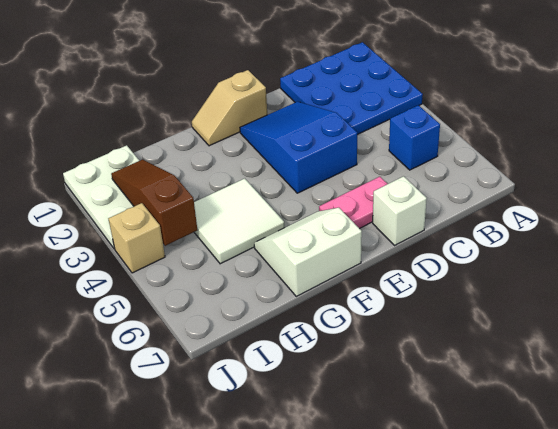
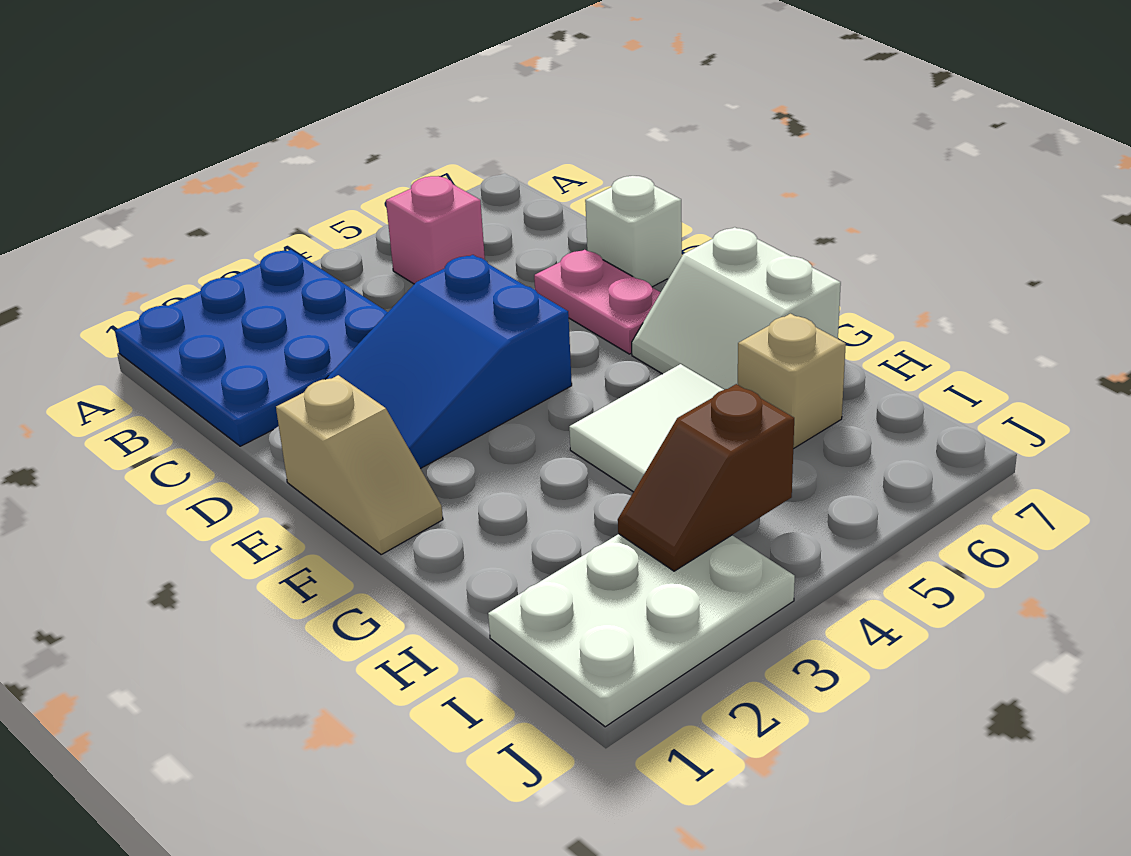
blue brick B5 level 1 -> pink brick B5 level 1
brown slope I2:I4 level 2 top 4 -> brown slope I3:I4 level 2 top 4
tan brick J4 level 1 -> tan brick H6 level 1

